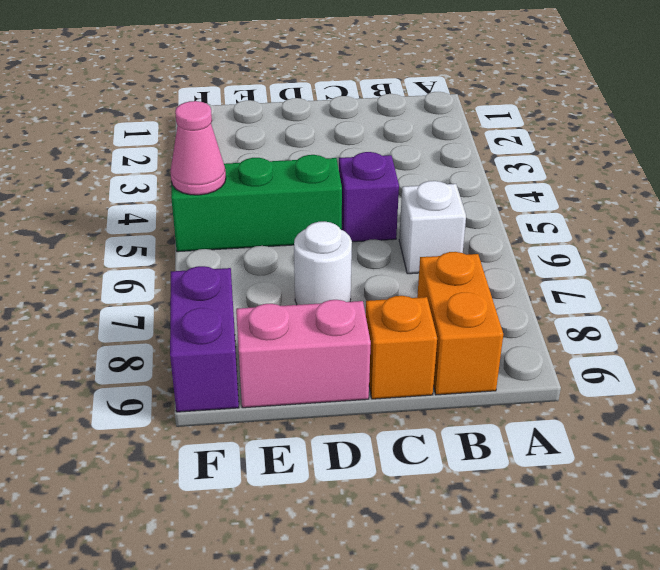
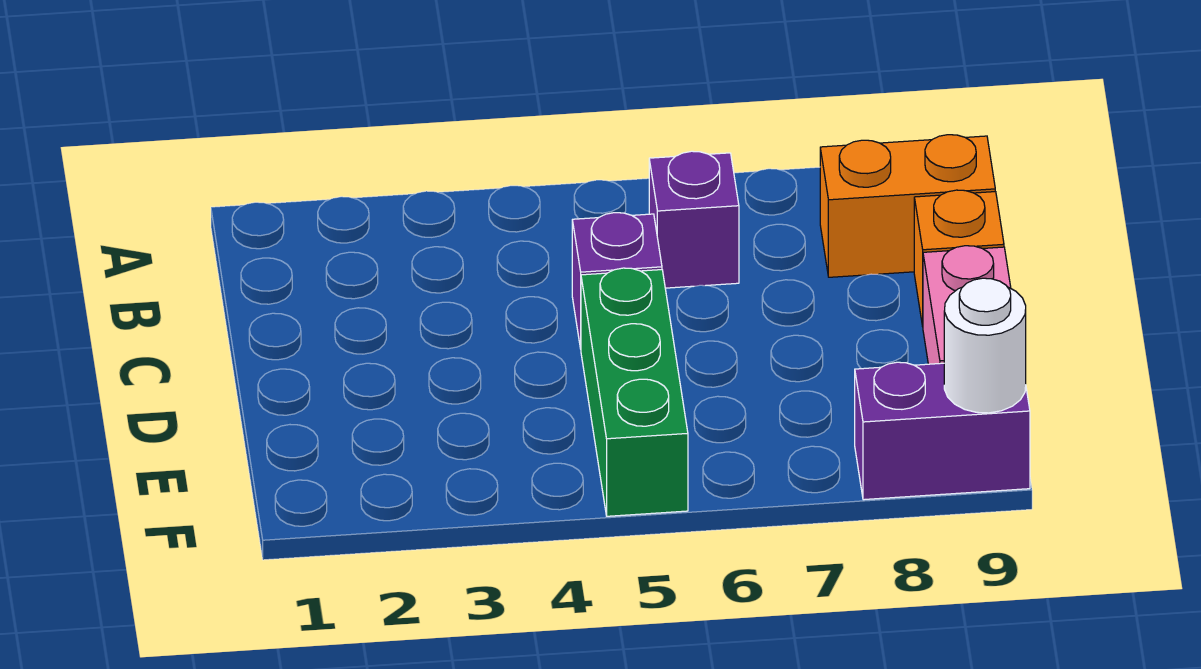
white brick B6 level 1 -> purple brick B6 level 1
white round brick D7 level 1 -> white round brick F9 level 2
pink cone F5 level 2 -> none

